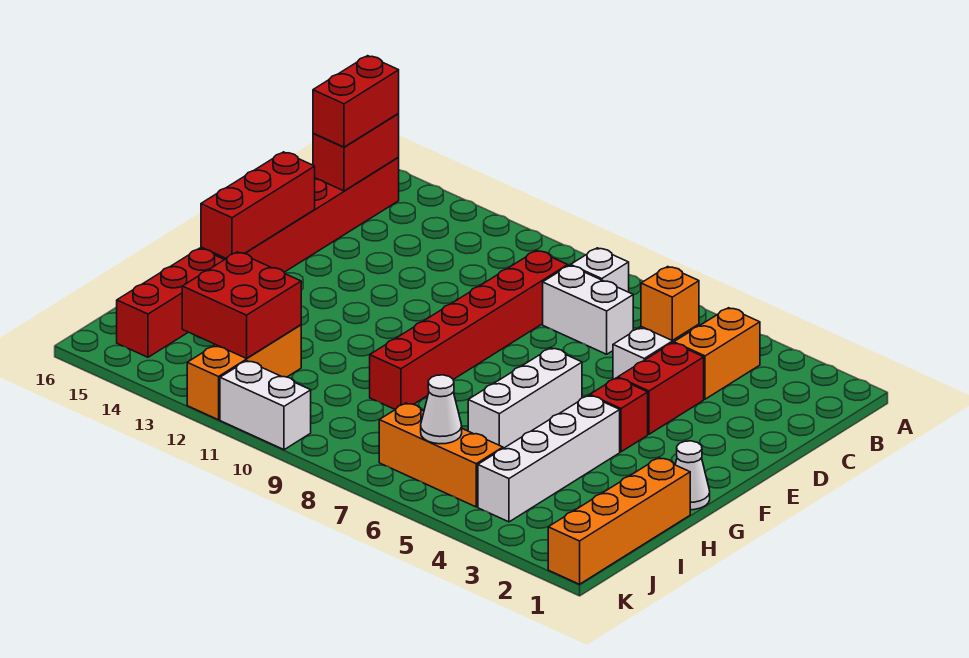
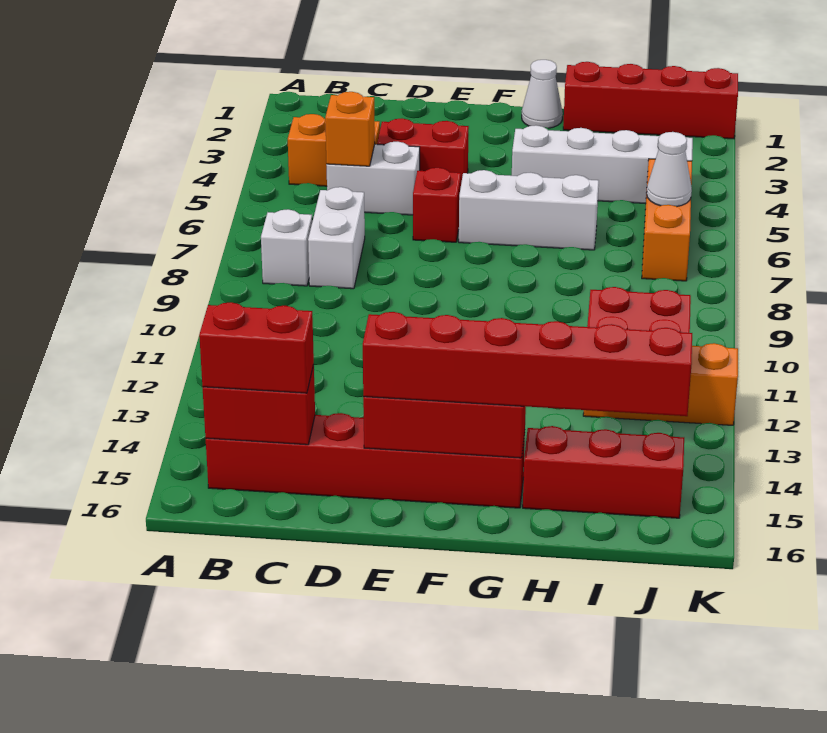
red brick C9:H9 level 1 -> red brick E15:J15 level 3
red brick F4 level 1 -> red brick E6 level 1
orange brick H1:K1 level 1 -> red brick H1:K1 level 1
white brick K10:K11 level 1 -> none

